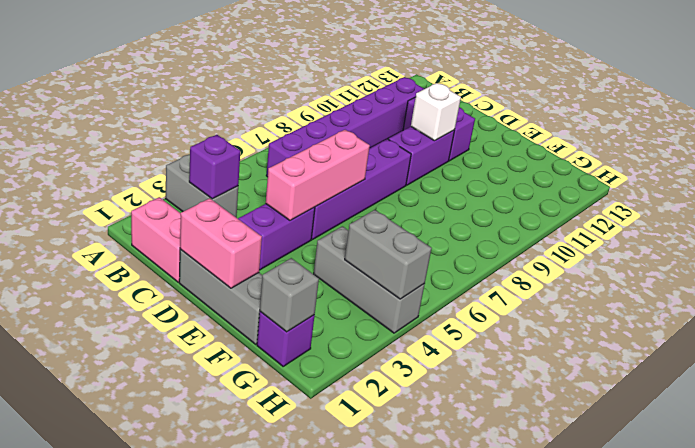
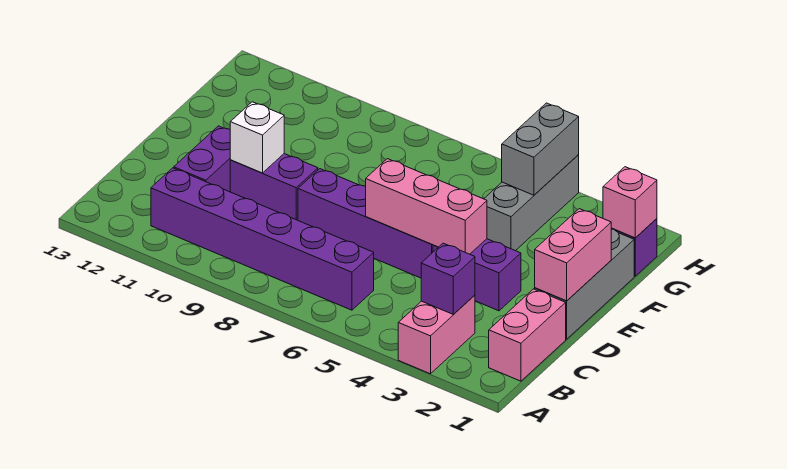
grey brick A3:B3 level 1 -> pink brick A3:B3 level 1
grey brick G1 level 2 -> pink brick G1 level 2

